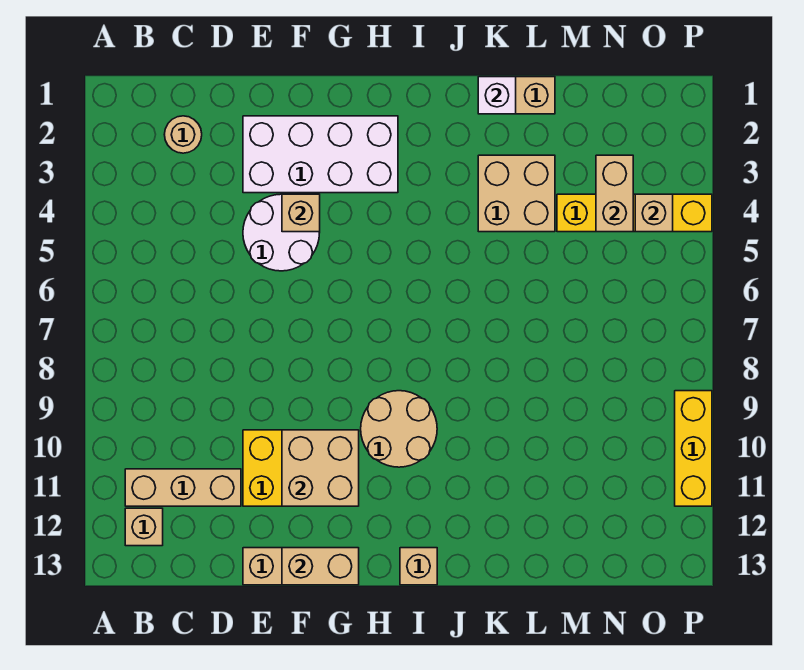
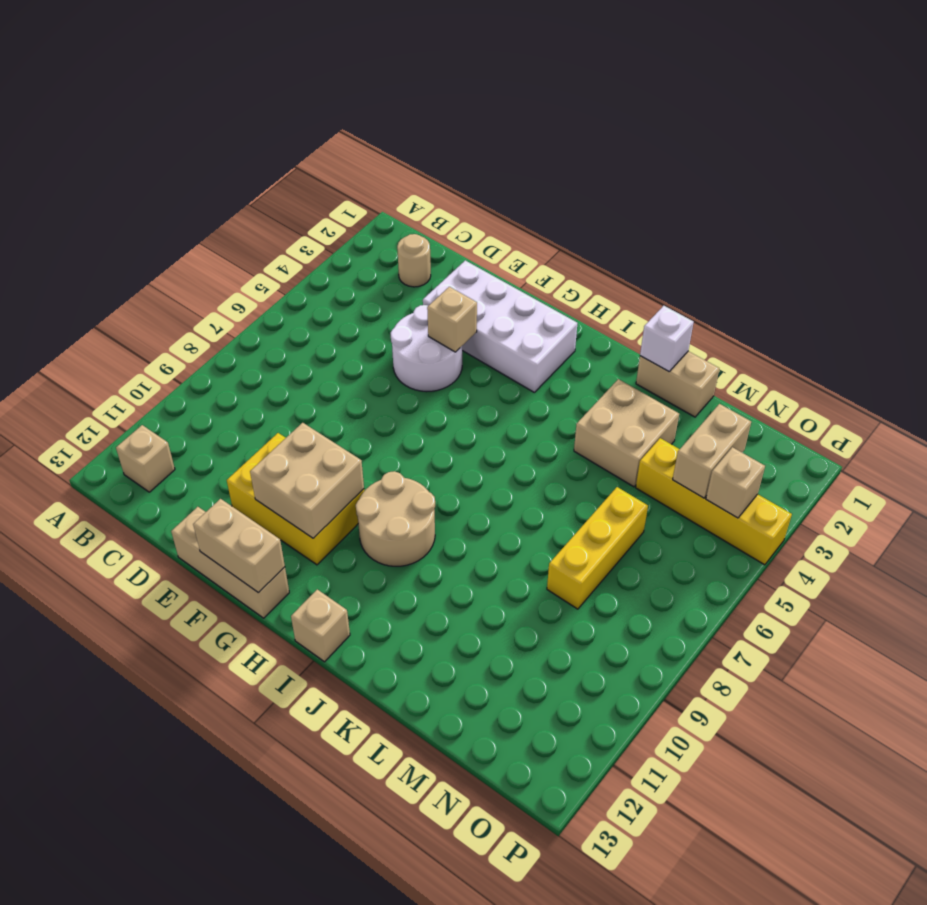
tan brick B11:D11 level 1 -> none
yellow brick P9:P11 level 1 -> yellow brick M6:M8 level 1

